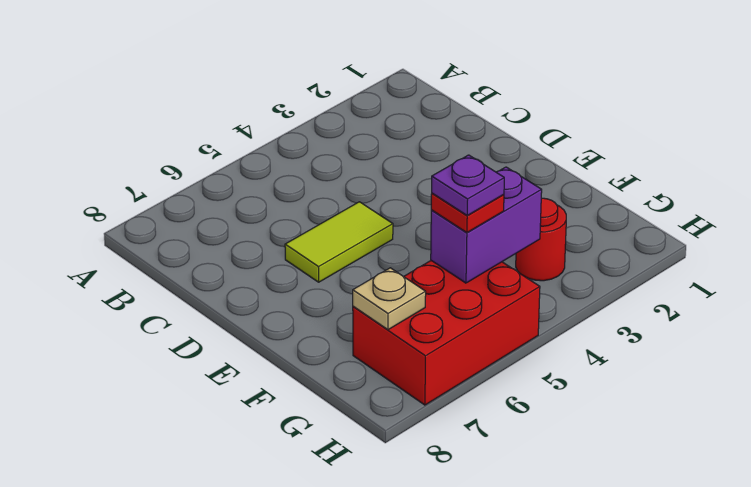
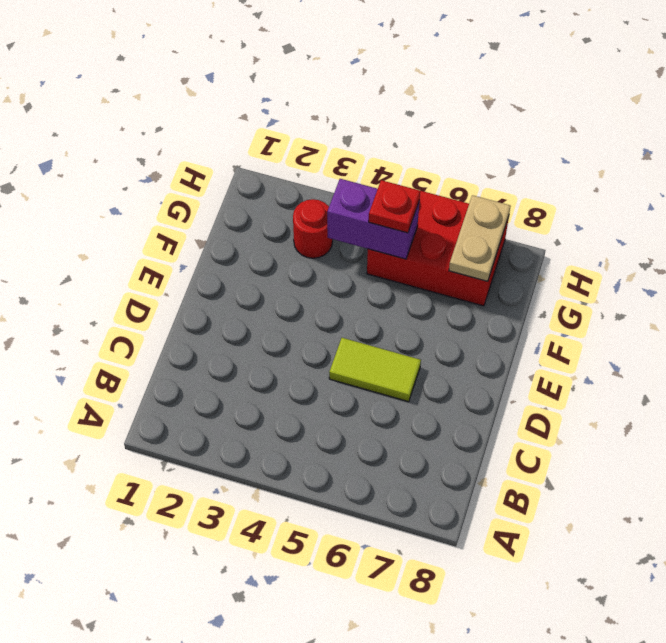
purple plate G5 level 4 -> none
tan plate G7 level 2 -> tan plate G7:H7 level 2

